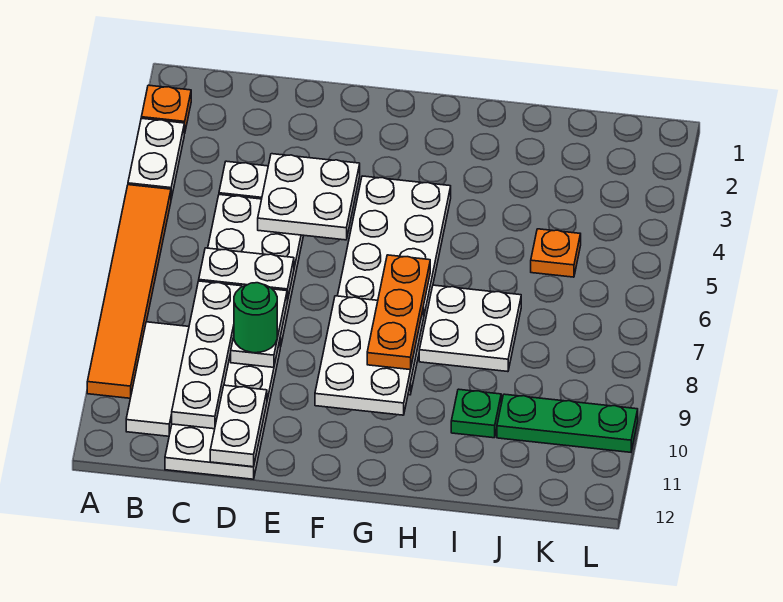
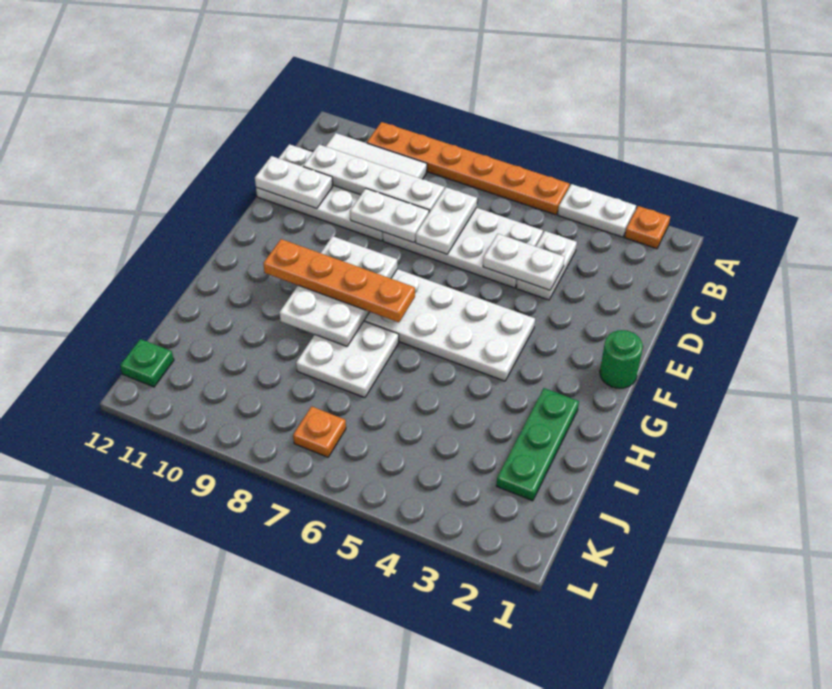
orange tile A5:A10 level 1 -> orange plate A5:A10 level 1
white plate D4:E5 level 2 -> white plate D4:D5 level 2
green round brick D9 level 3 -> green round brick F1 level 1
white plate F8:G10 level 2 -> white plate F8:H9 level 2
orange plate G7:G9 level 3 -> orange plate G7:G10 level 3
green plate I10 level 1 -> green plate K12 level 1
orange plate J5 level 1 -> orange plate K7 level 1
green plate J10:L10 level 1 -> green plate H2:J2 level 1

